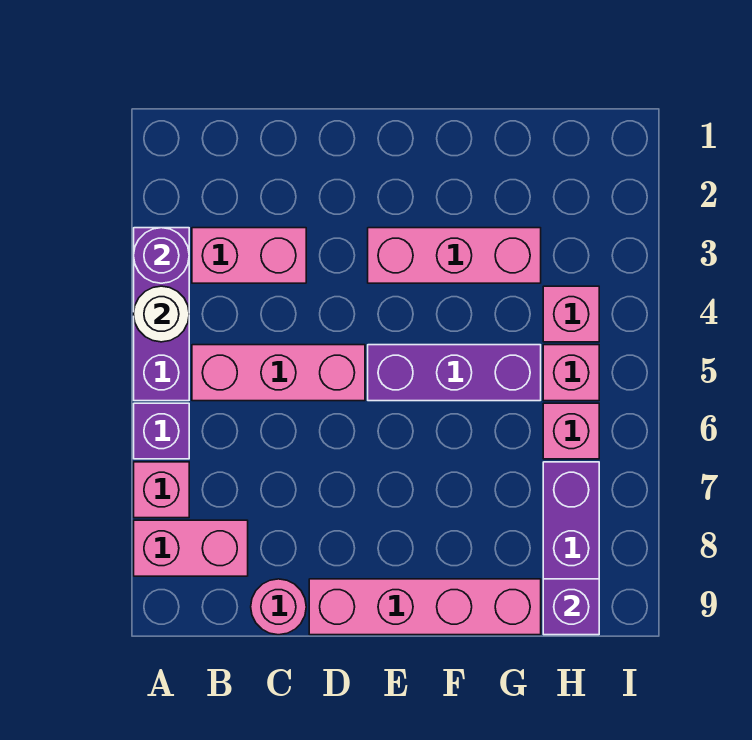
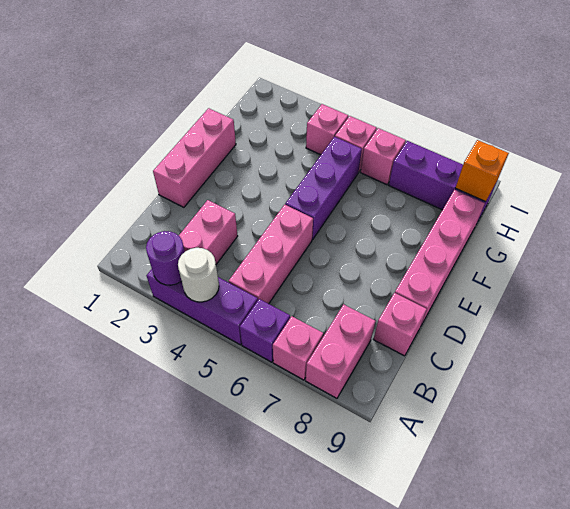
pink round brick C9 level 1 -> pink brick C9 level 1
pink brick E3:G3 level 1 -> pink brick D1:F1 level 1
purple brick H9 level 2 -> orange brick H9 level 2

